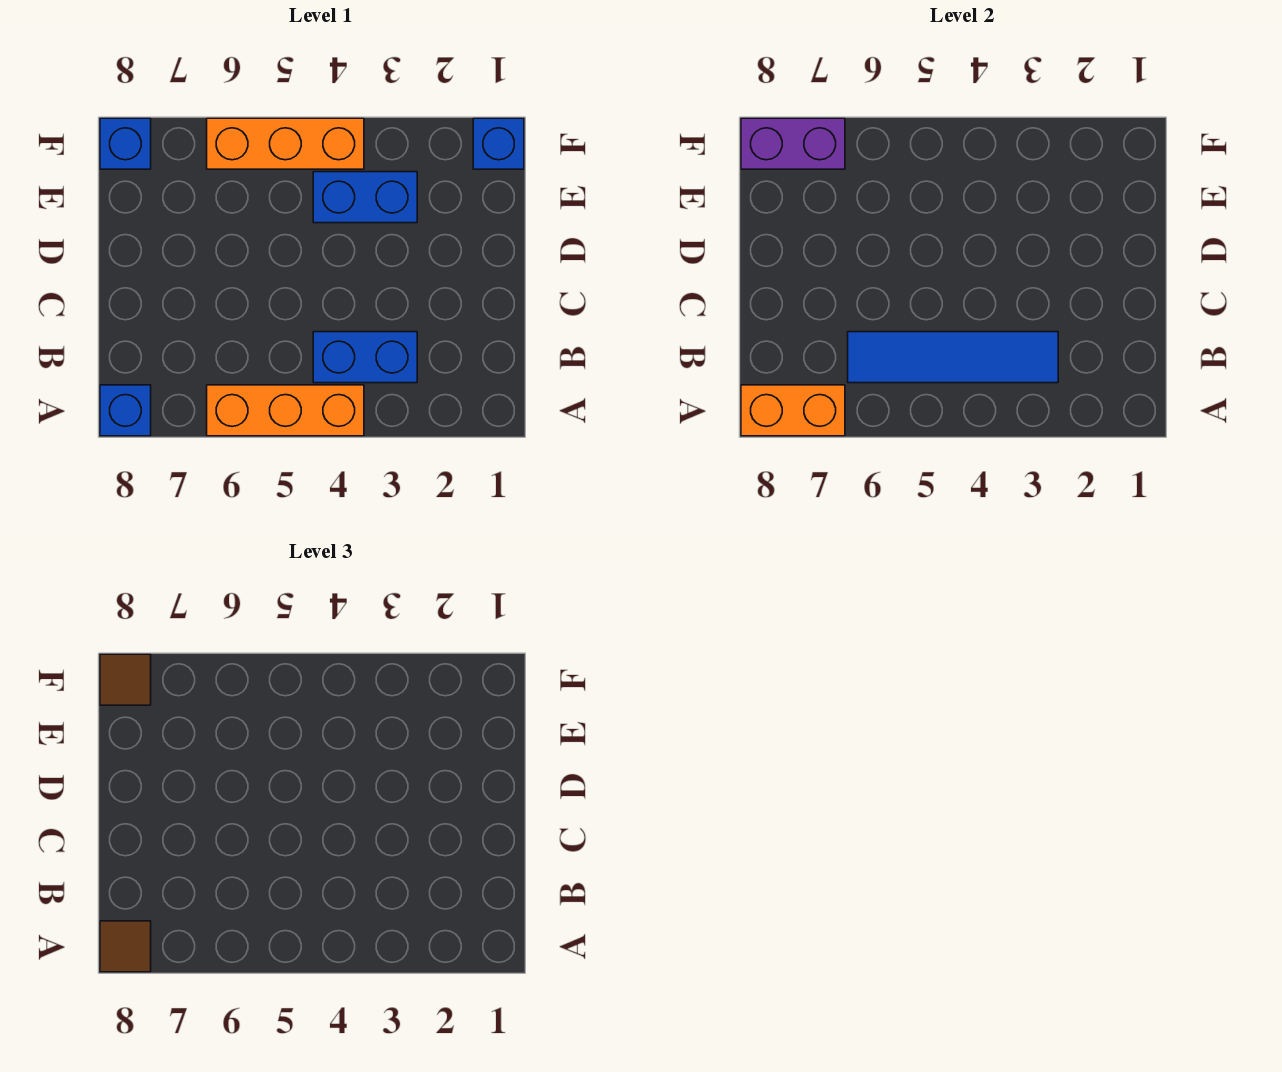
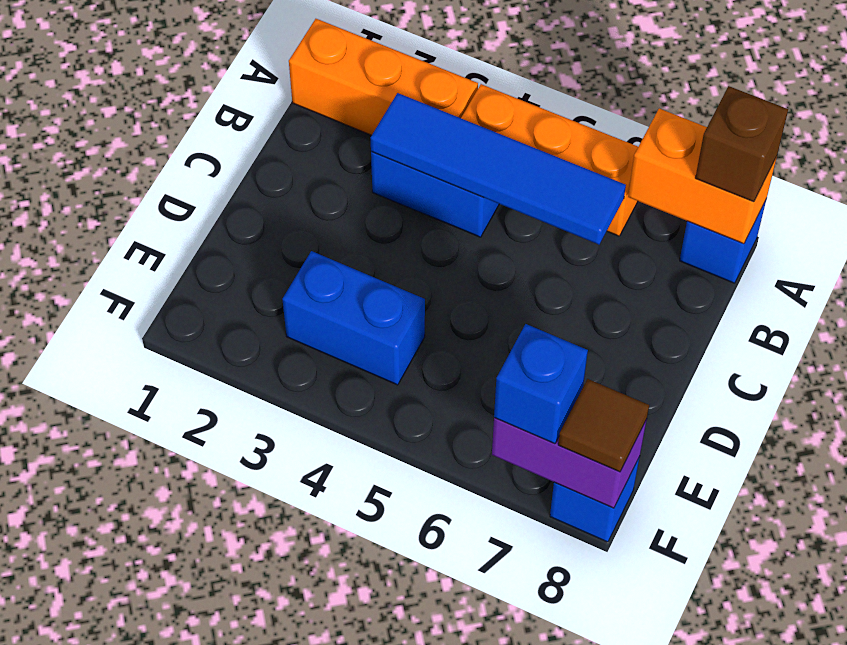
brown tile A8 level 3 -> brown brick A8 level 3
blue brick F1 level 1 -> blue brick F7 level 3
orange brick F4:F6 level 1 -> orange brick A1:A3 level 1

